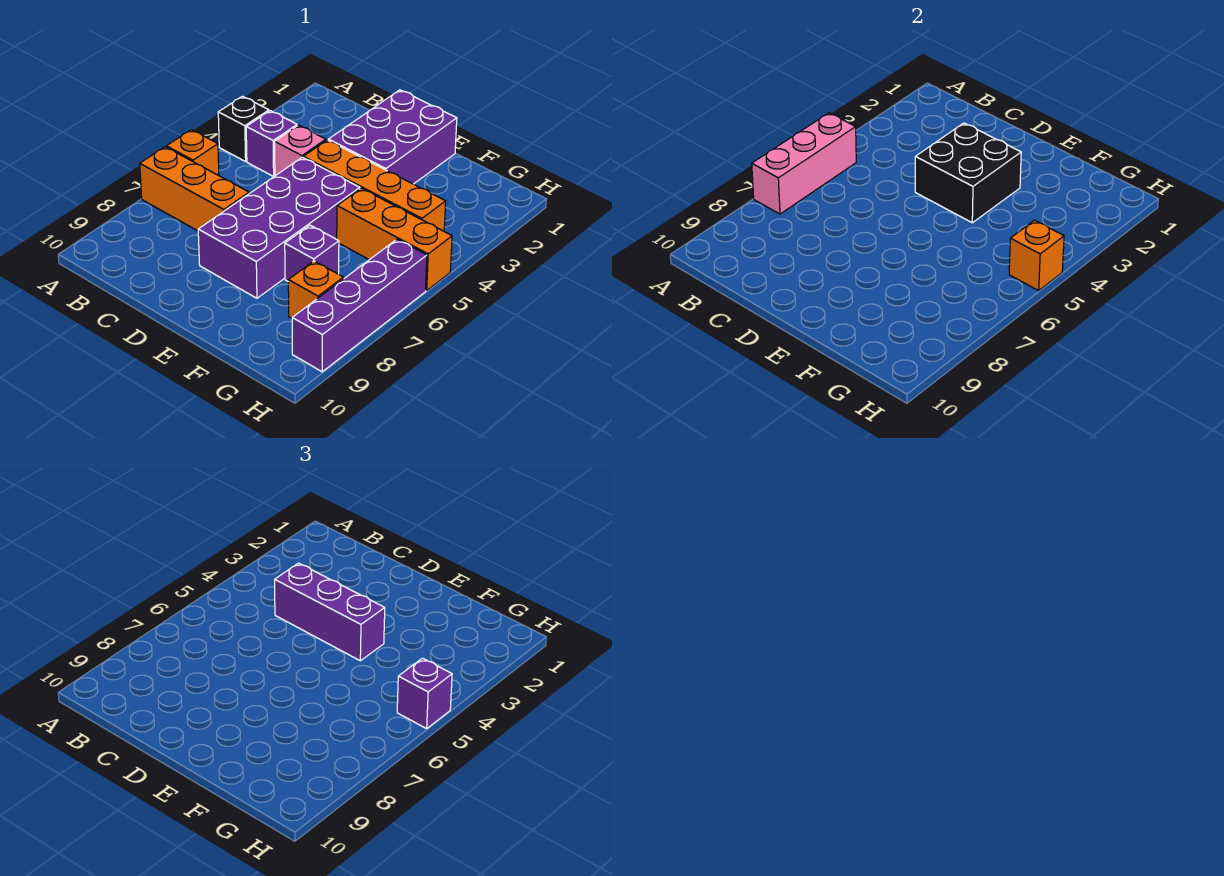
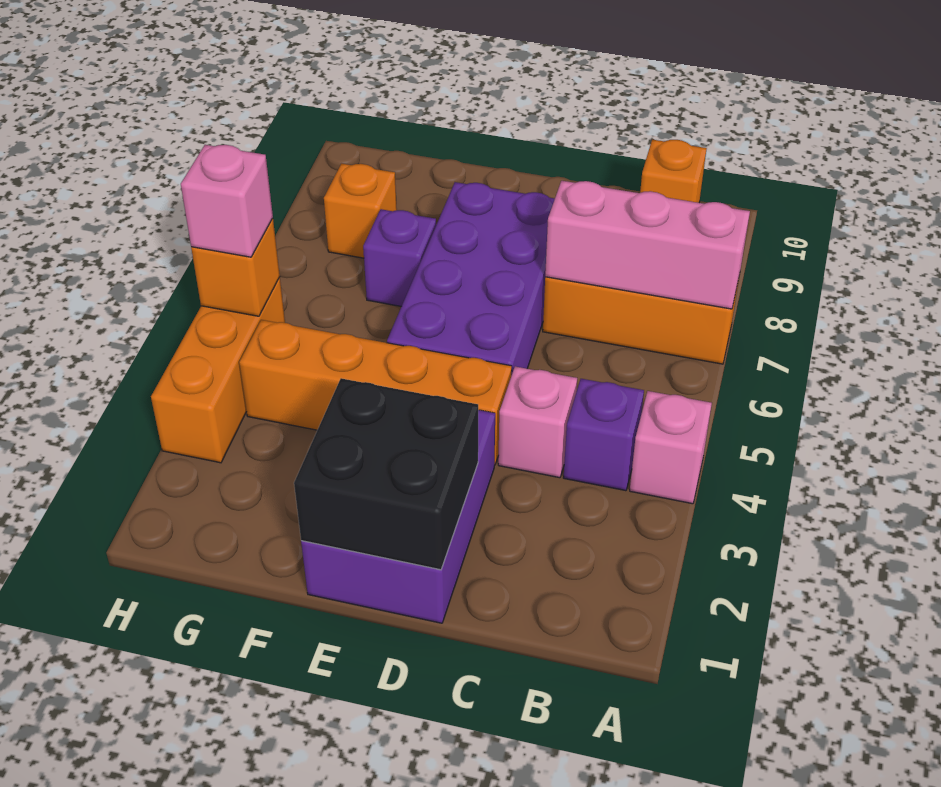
black brick A4 level 1 -> pink brick A4 level 1
pink brick A5:A7 level 2 -> pink brick A7:C7 level 2
orange brick A6 level 1 -> orange brick B10 level 1
purple brick C4:E4 level 3 -> none
black brick D3:E4 level 2 -> black brick D1:E2 level 2
orange brick F5:H5 level 1 -> orange brick H3:H5 level 1
purple brick H5 level 3 -> pink brick H5 level 3
purple brick H6:H9 level 1 -> none

